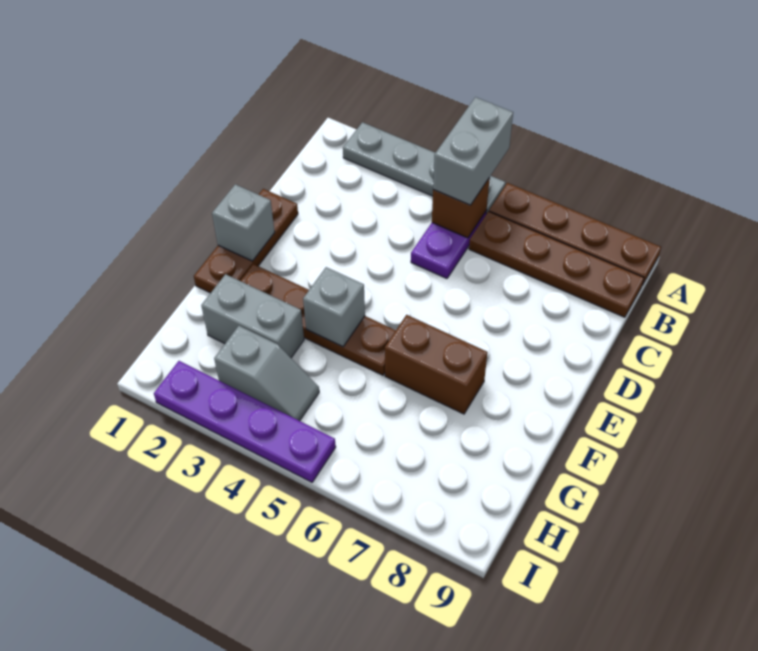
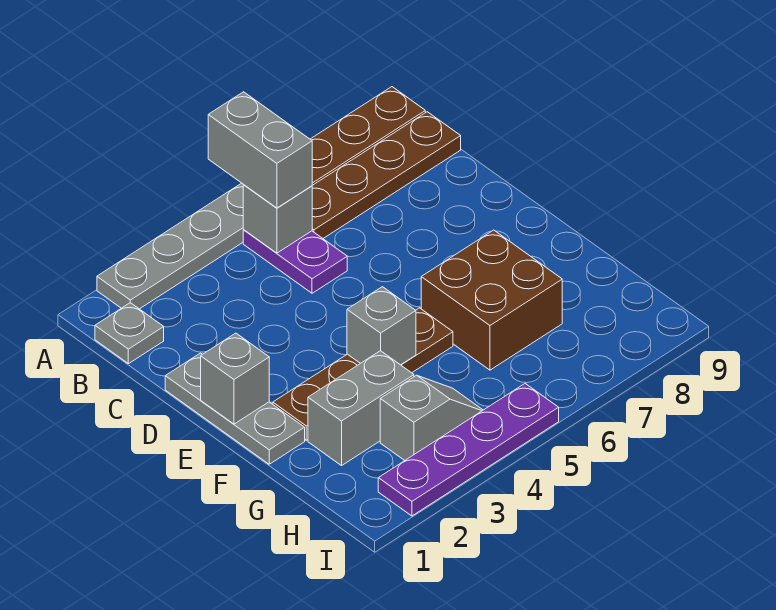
none -> grey plate B1 level 1
brown brick B5 level 2 -> grey brick B5 level 2
brown plate D1:F1 level 1 -> grey plate D1:F1 level 1
brown brick F6:F7 level 1 -> brown brick F6:G7 level 1

